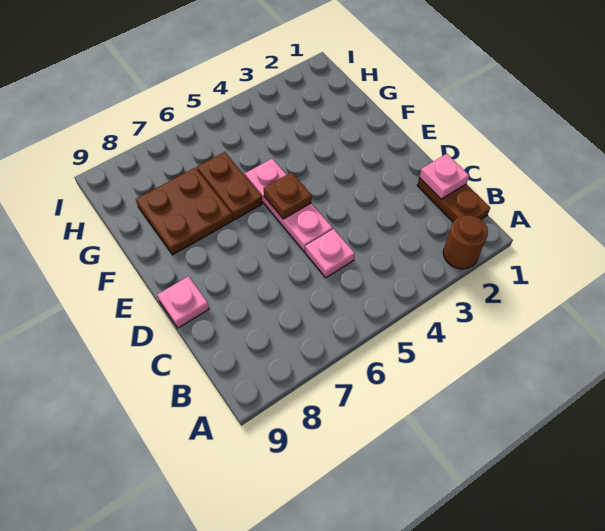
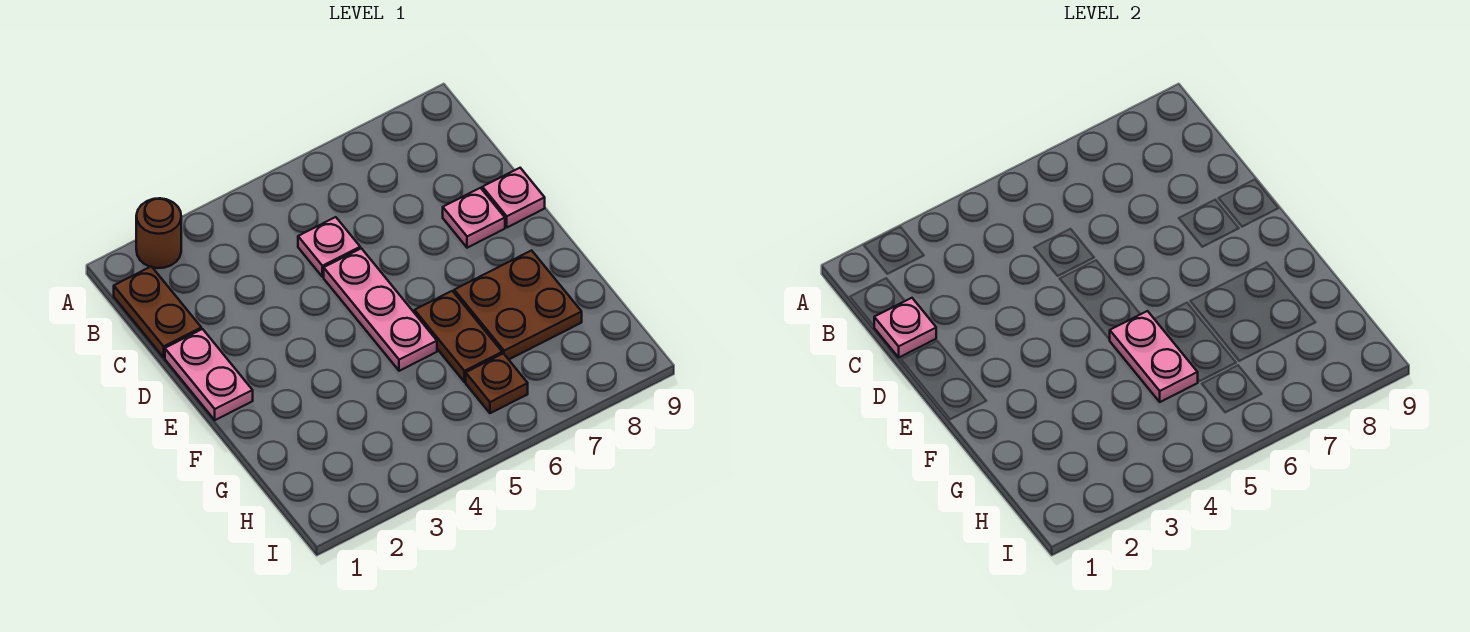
none -> pink plate D1:E1 level 1
none -> pink plate D8 level 1
brown plate E5 level 2 -> brown plate H6 level 1
none -> pink plate F5:G5 level 2

